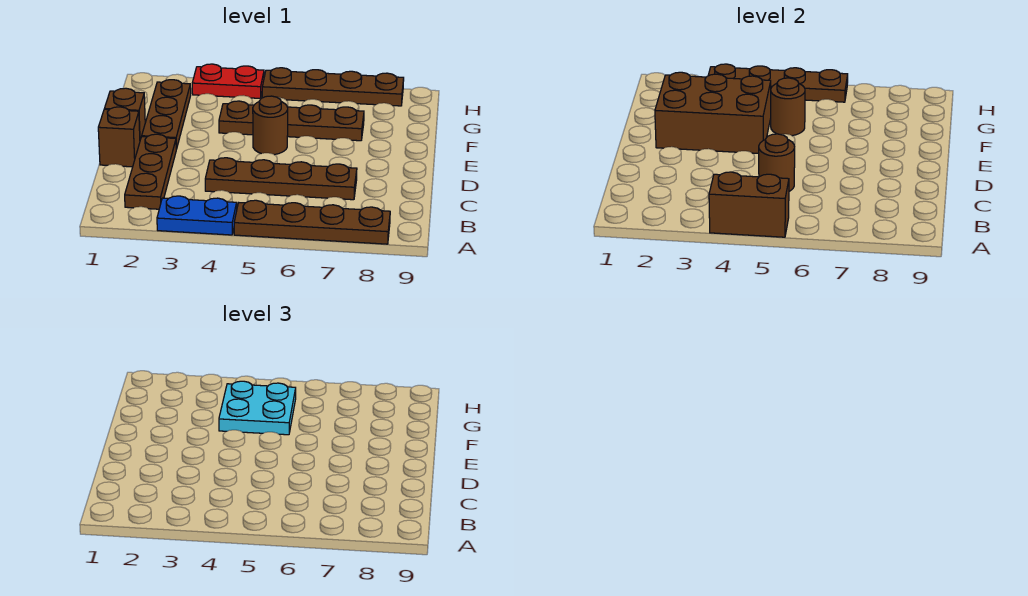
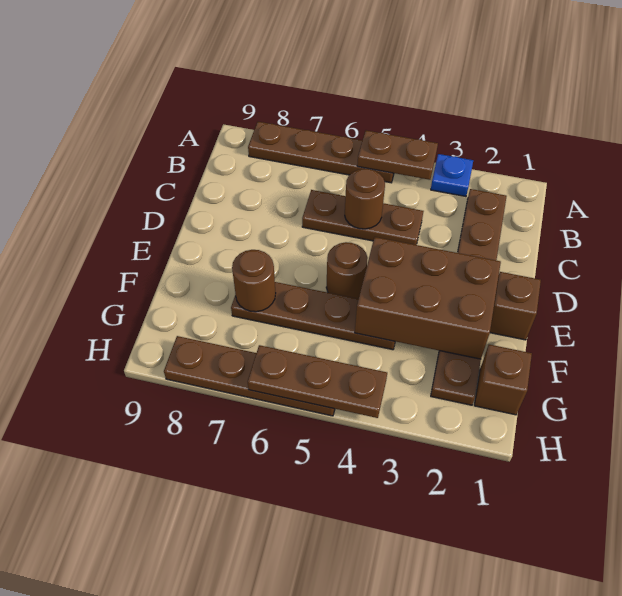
blue plate A3:A4 level 1 -> blue plate A3 level 1
brown brick A4:A5 level 2 -> brown plate A4:A5 level 2
brown plate C4:C7 level 1 -> brown plate C4:C6 level 1
brown brick D1 level 1 -> brown brick G1 level 1
cyan plate F4:G5 level 3 -> none
brown round brick F5 level 2 -> brown round brick F7 level 2
red plate H3:H4 level 1 -> none
brown plate H3:H6 level 2 -> brown plate H4:H6 level 2

